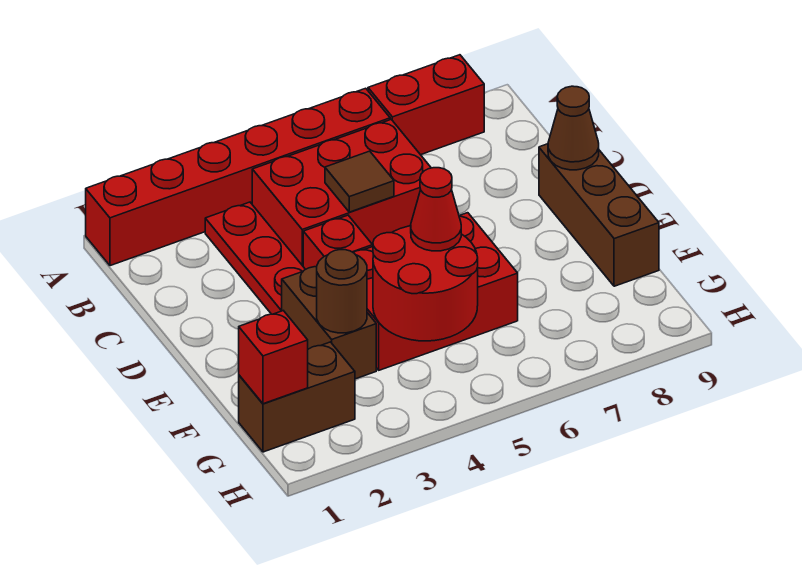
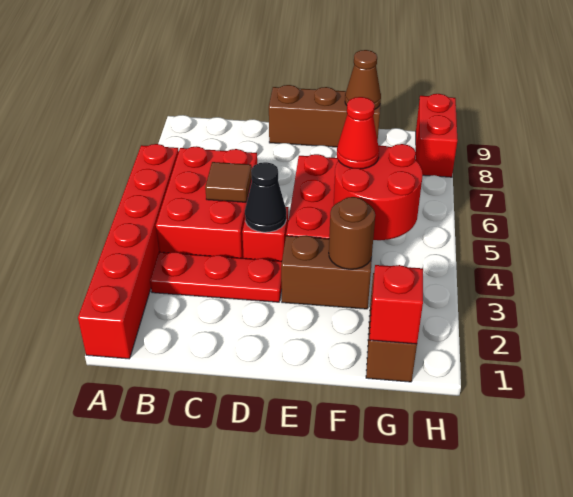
red brick A7:A8 level 1 -> red brick H8:H9 level 1
none -> black cone D4 level 2
brown cone D9 level 2 -> brown cone F9 level 2

